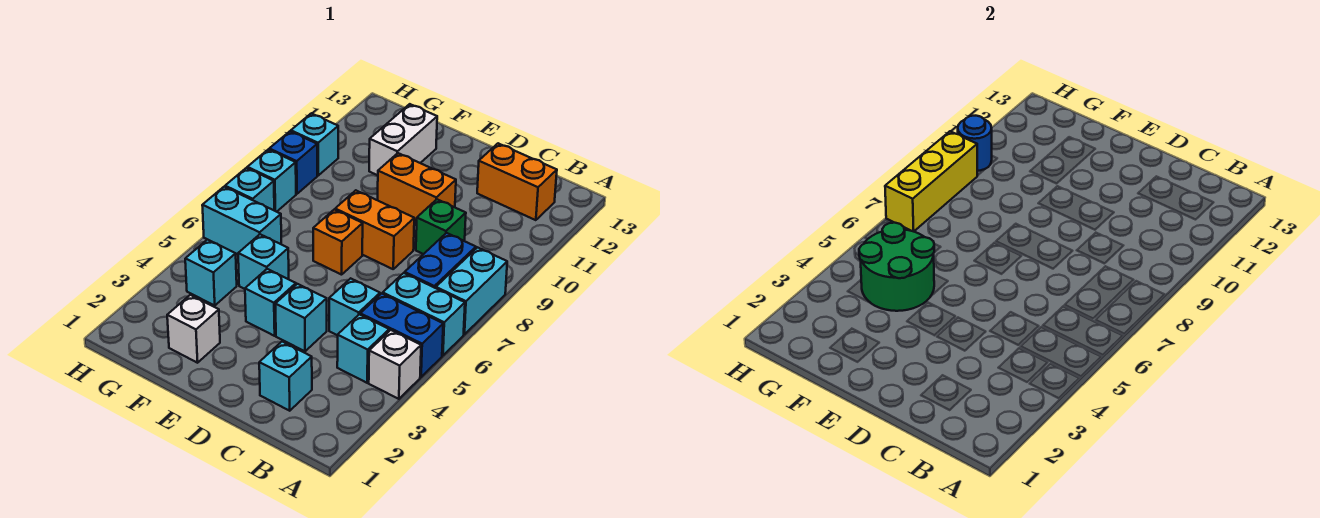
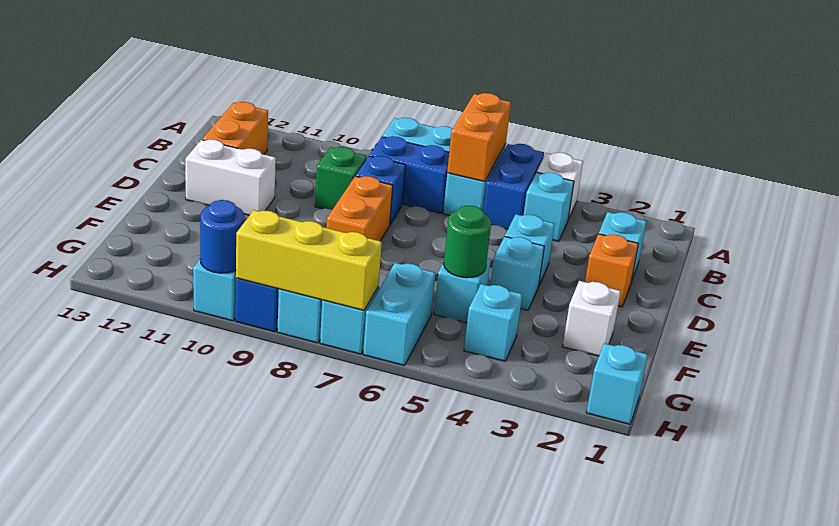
cyan brick C5 level 1 -> cyan brick H1 level 1
none -> blue brick C8 level 1
orange brick D10:E10 level 1 -> orange brick A6:B6 level 2
orange brick E7 level 1 -> orange brick D2 level 1
green round brick F4:G5 level 2 -> green round brick F5 level 2
white brick F11:F12 level 1 -> white brick D11:D12 level 1

